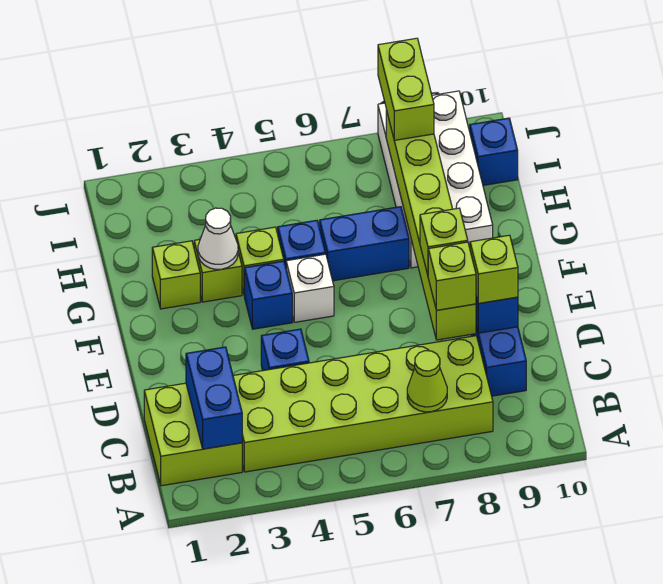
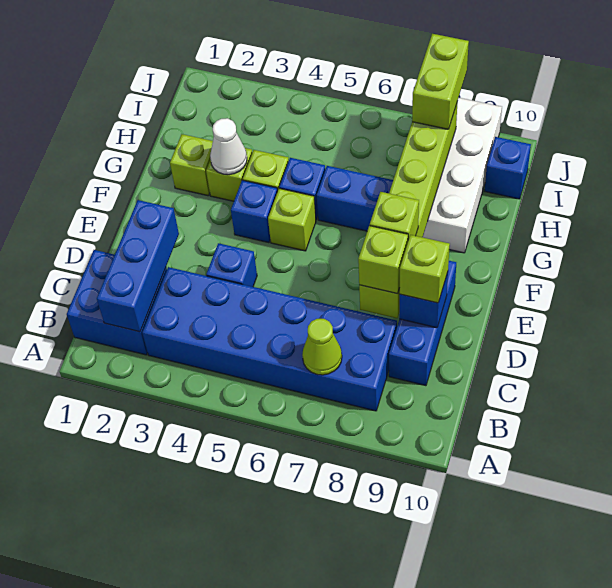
lime brick B1:C2 level 1 -> blue brick B1:C2 level 1
blue brick B2:C2 level 2 -> blue brick B2:D2 level 2
lime brick B3:C8 level 1 -> blue brick B3:C8 level 1
white brick F5 level 1 -> lime brick F5 level 1

